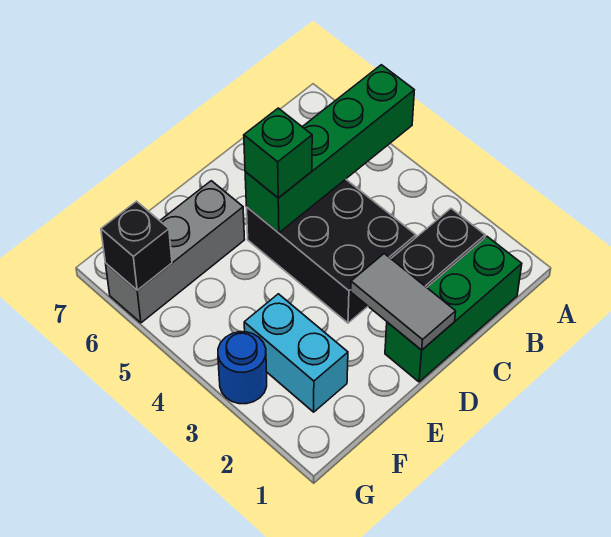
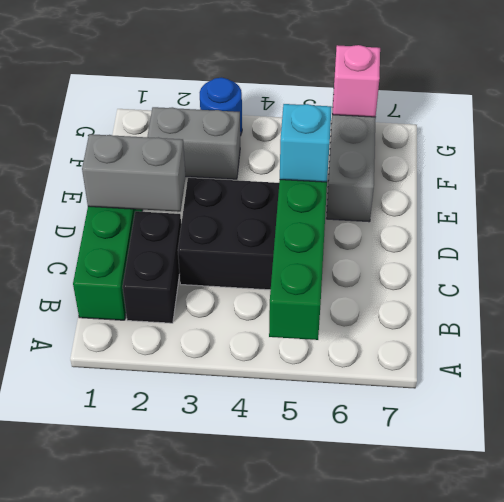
grey tile D1:D2 level 2 -> grey brick D1:D2 level 2
green brick D5 level 3 -> cyan brick D5 level 3
cyan brick F2:F3 level 1 -> grey brick F2:F3 level 1
black brick G6 level 2 -> pink brick G6 level 2

